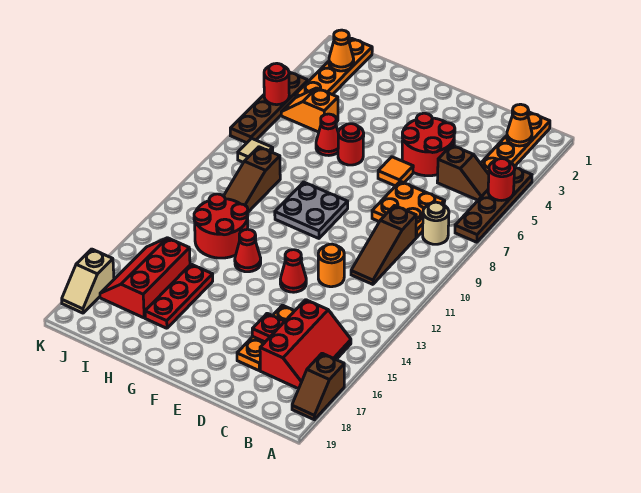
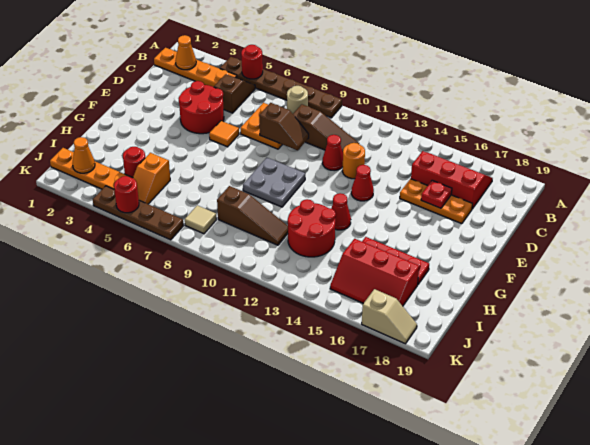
brown plate A4:A7 level 1 -> brown plate A4:A9 level 1
brown slope A17:A18 level 1 top 17 -> brown slope D8:D9 level 2 top 8
red round brick G6 level 1 -> red round brick I4 level 1
red cone H6 level 1 -> red cone D11 level 1

